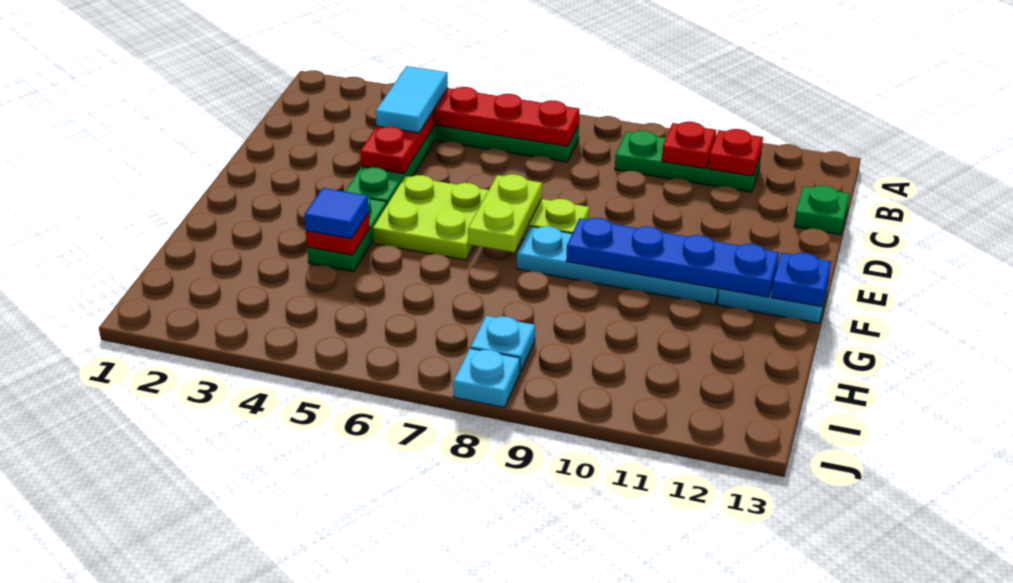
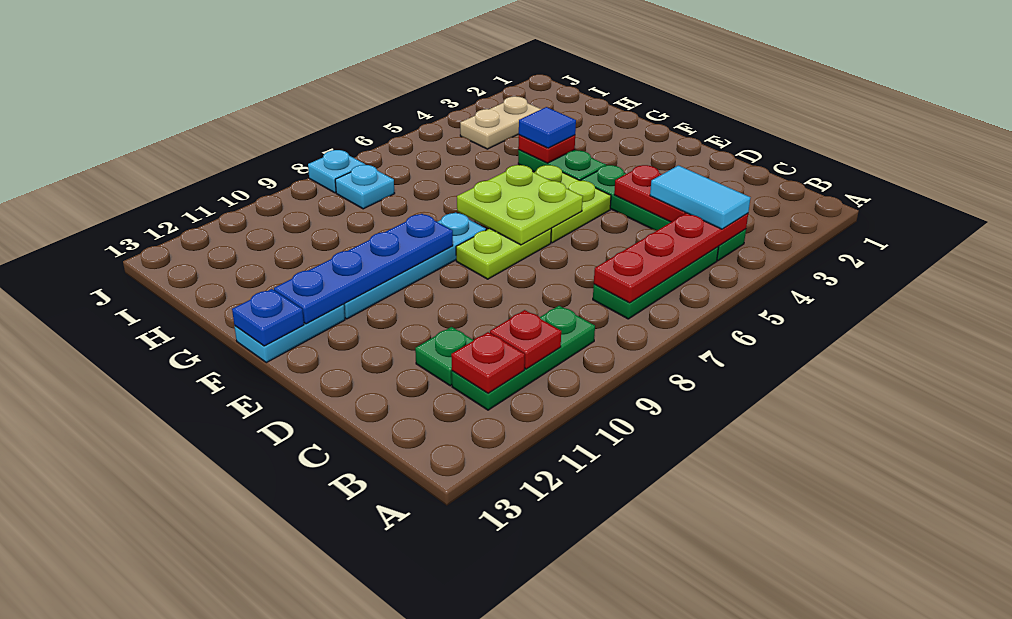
green plate C13 level 1 -> green plate C11 level 1
lime plate E7:F7 level 2 -> lime plate E6:F7 level 2
none -> tan plate I3:I4 level 1

